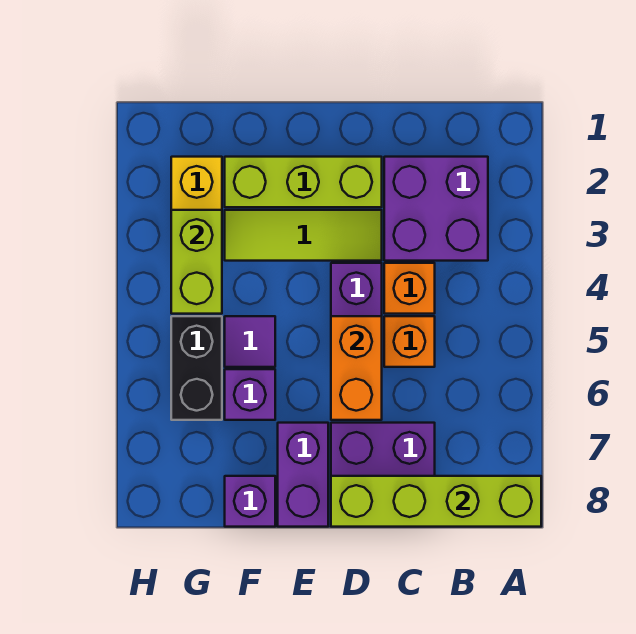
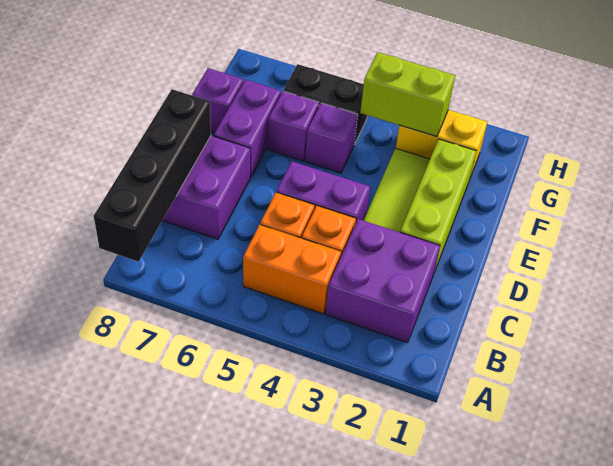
lime brick A8:D8 level 2 -> black brick A8:D8 level 2
orange brick D5:D6 level 2 -> orange brick B4:B5 level 1
purple brick E7:E8 level 1 -> purple brick E7:F7 level 1
purple tile F5 level 1 -> purple brick F5 level 1

